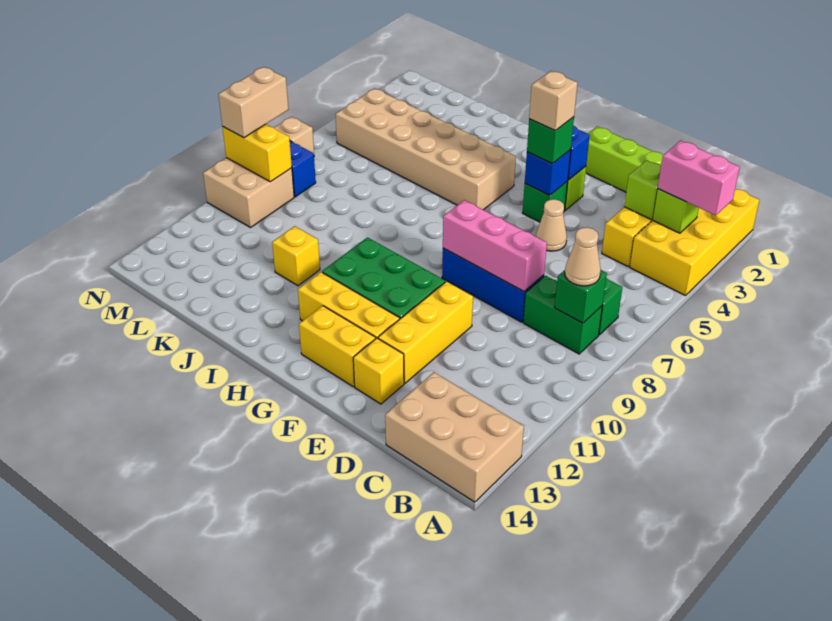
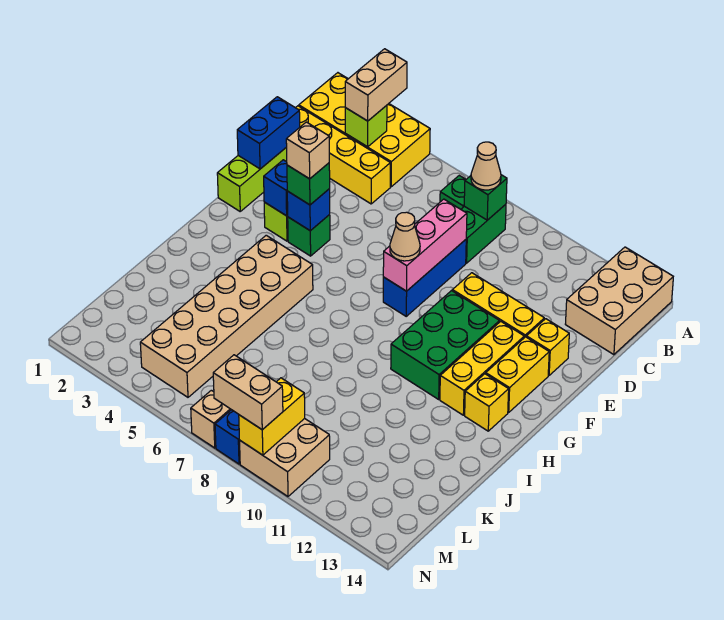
pink brick A3:B3 level 3 -> tan brick A3:B3 level 3
lime brick C3 level 2 -> none
none -> blue brick D1:E1 level 2
tan cone E5 level 1 -> tan cone F8 level 3
yellow brick J11 level 1 -> yellow brick H13 level 1

